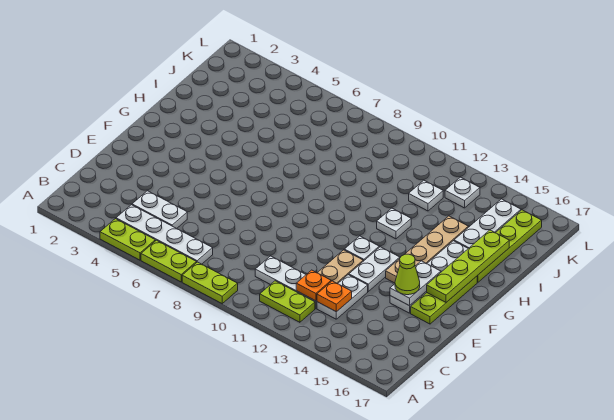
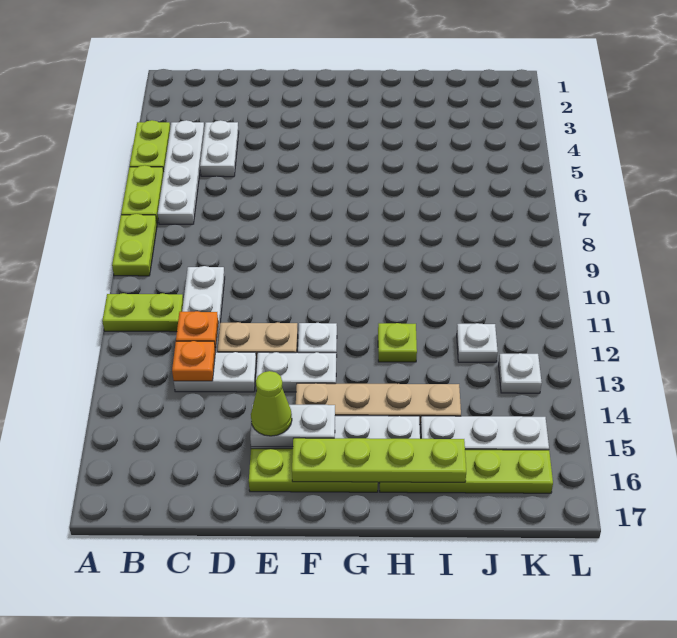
lime plate B11:B12 level 1 -> lime plate A11:B11 level 1
white plate H12 level 1 -> lime plate H12 level 1

